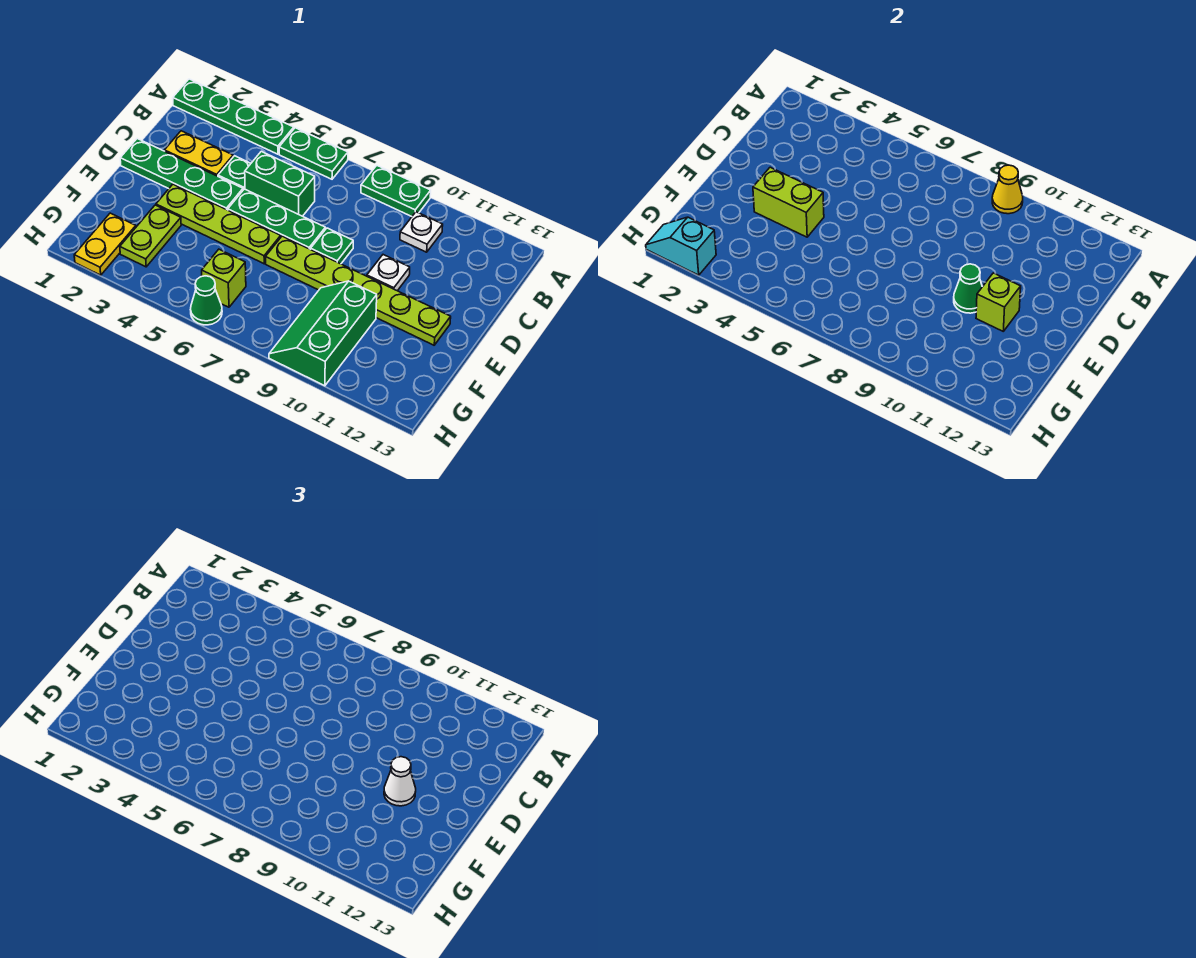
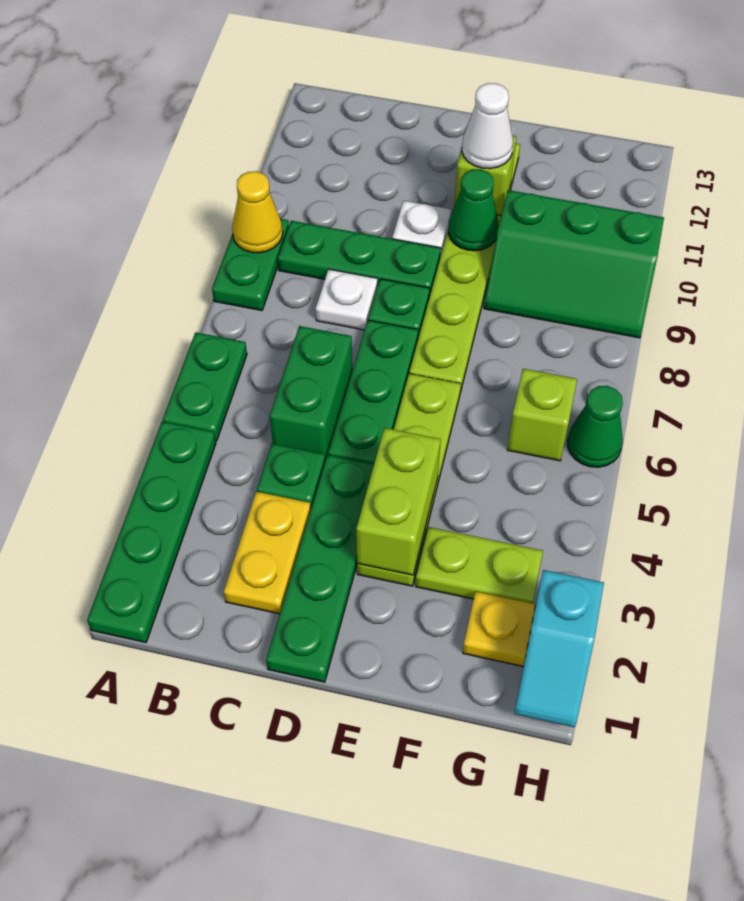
none -> green plate B9:D9 level 1
white plate B10 level 1 -> white plate C8 level 1

